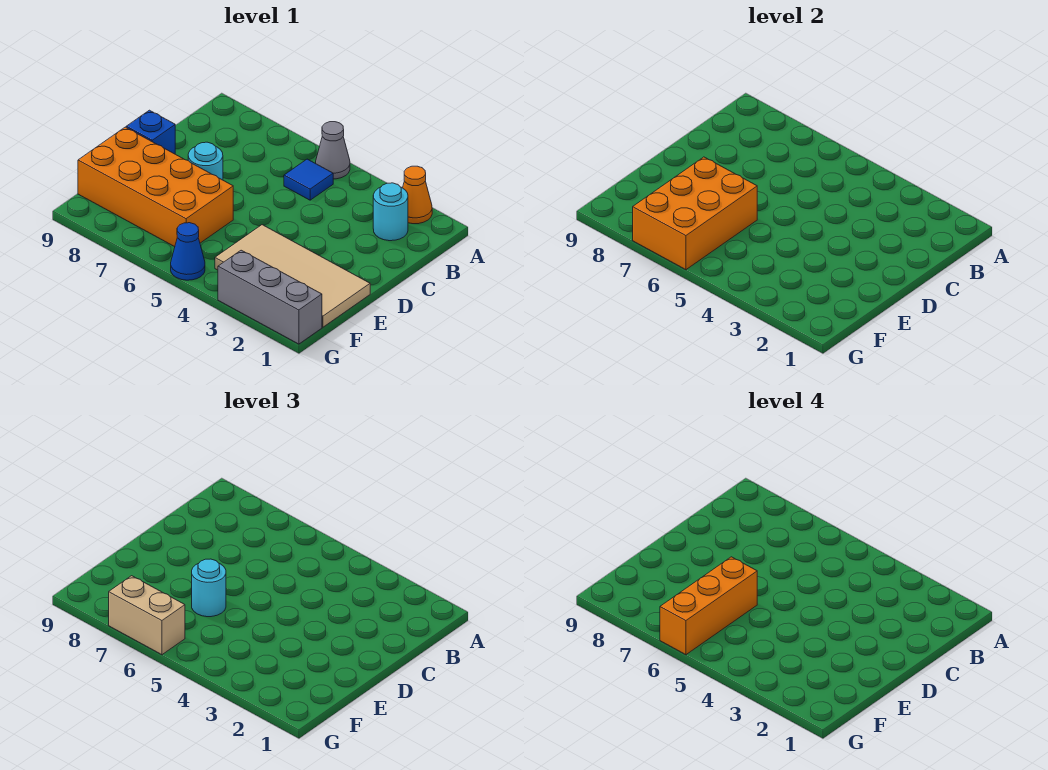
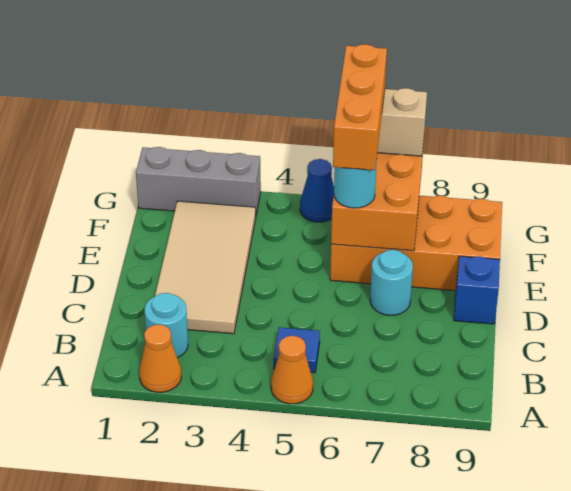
grey cone A5 level 1 -> orange cone A5 level 1
tan tile E1:F4 level 1 -> tan tile C2:F3 level 1

